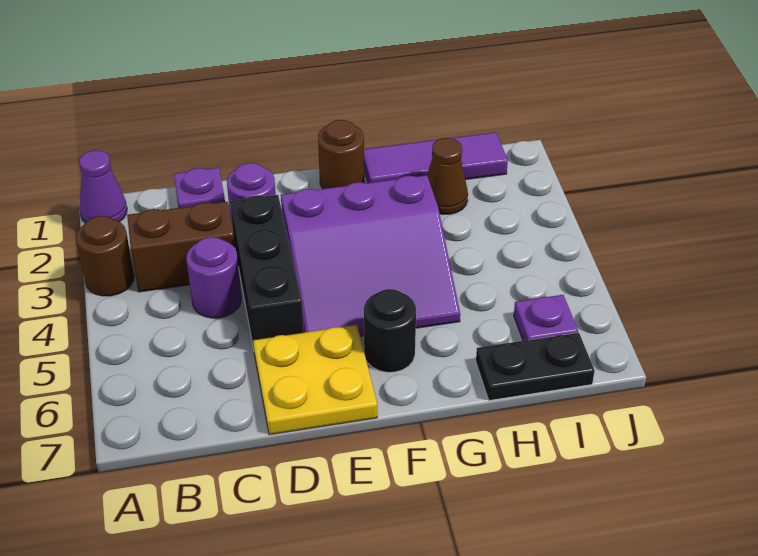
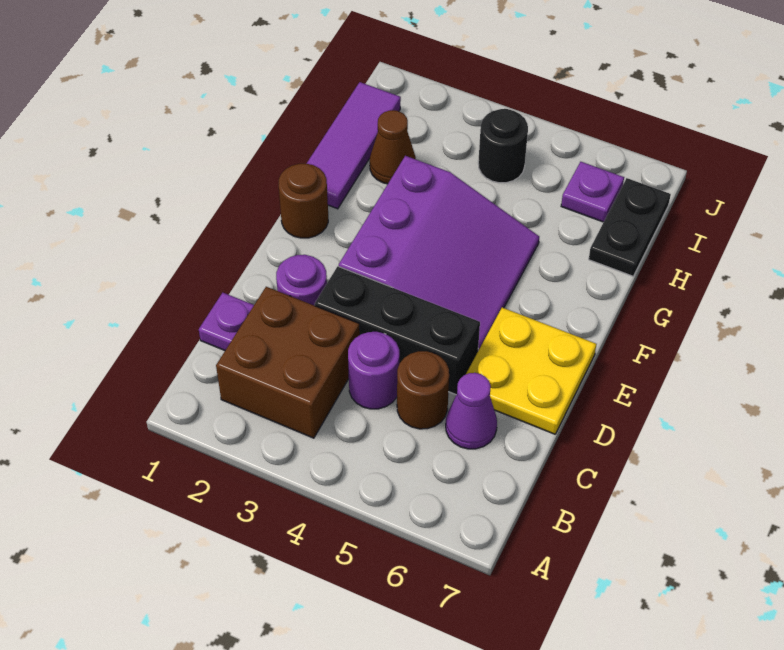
purple cone A1 level 1 -> purple cone C6 level 1
brown round brick A3 level 1 -> brown round brick C5 level 1
brown brick B3:C3 level 1 -> brown brick B2:C3 level 1
black round brick F6 level 1 -> black round brick I4 level 1

